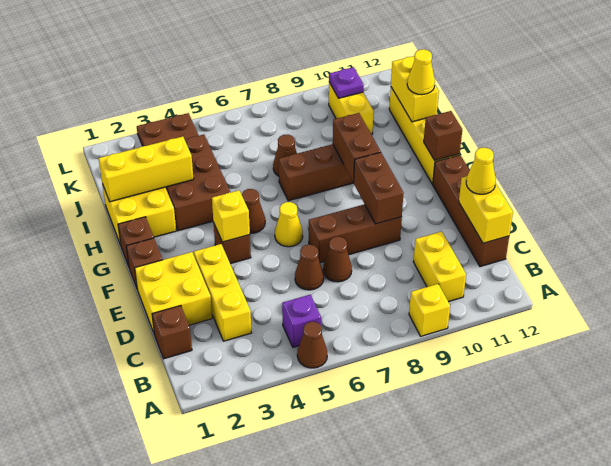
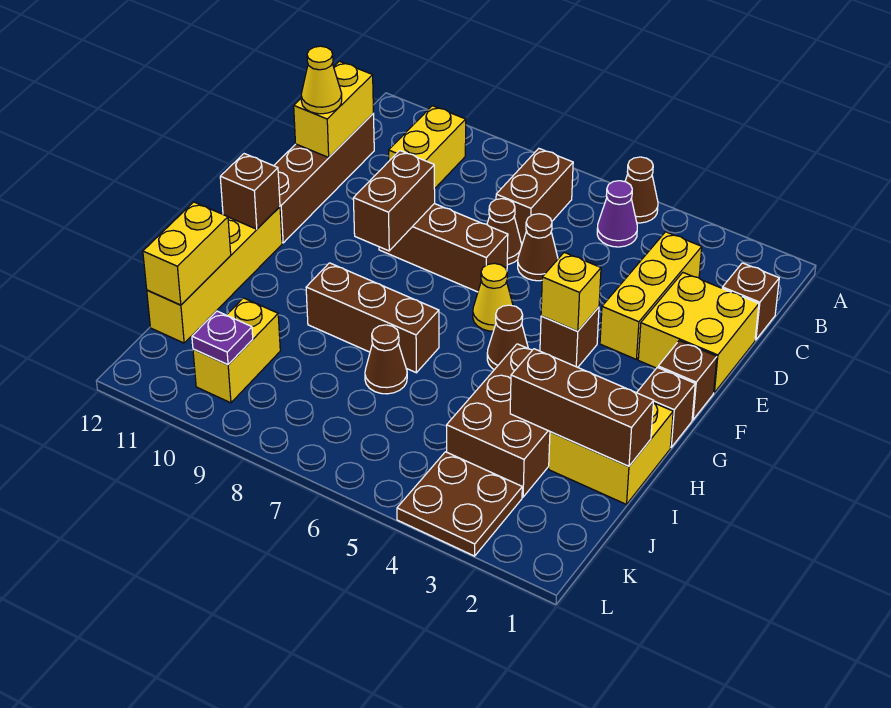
yellow brick A9 level 1 -> none
purple brick B5 level 1 -> purple cone B5 level 1
brown brick G9:H9 level 2 -> brown brick B7:C7 level 1
yellow brick I1:I3 level 2 -> brown brick I1:I3 level 2
yellow cone I12 level 3 -> none

